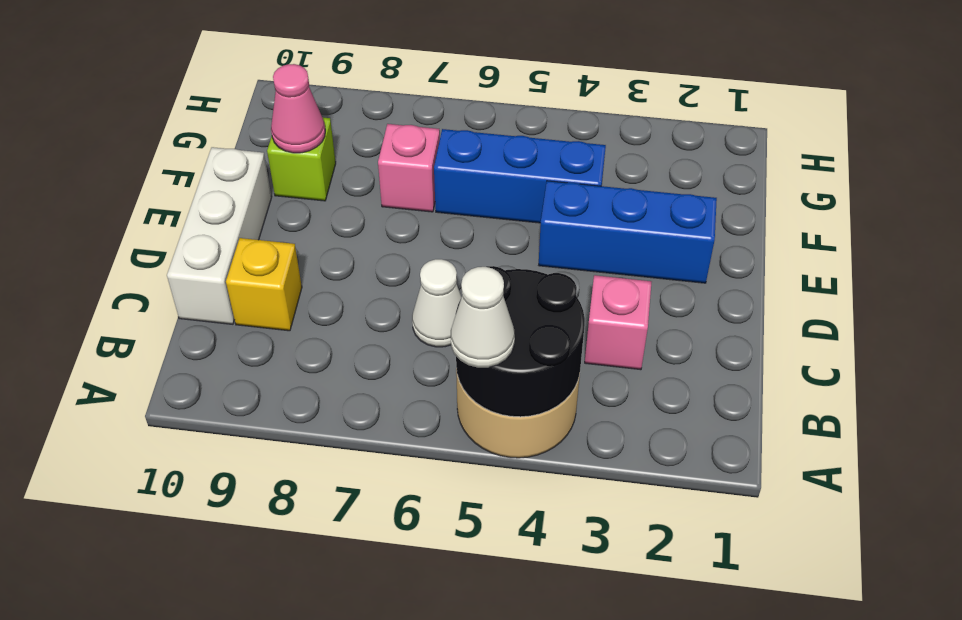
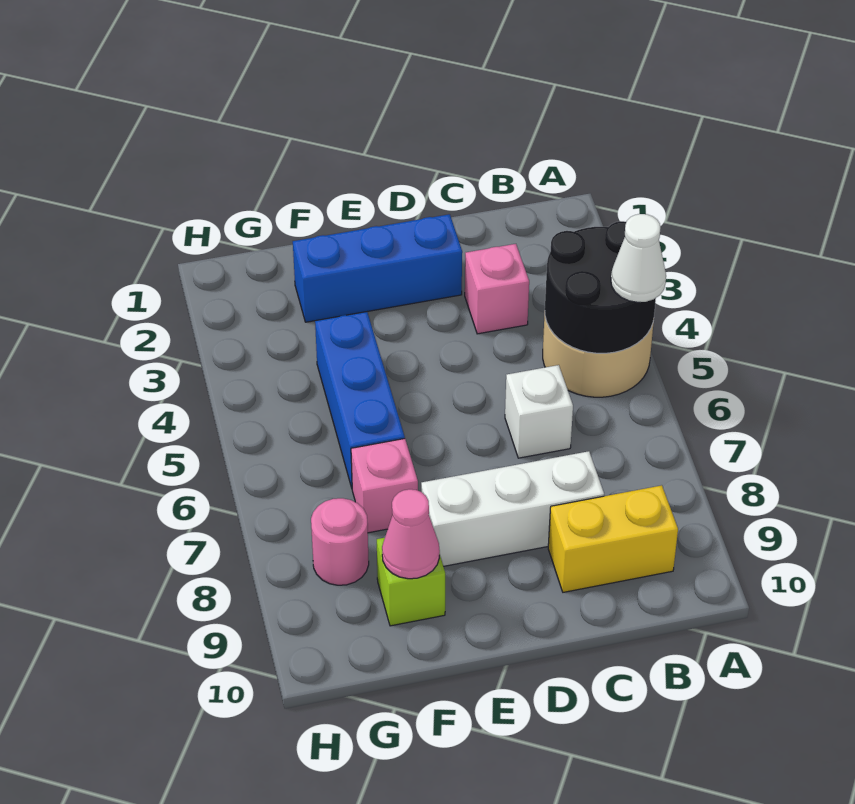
white cone C6 level 1 -> white brick C6 level 1
yellow brick C9 level 1 -> yellow brick B9:C9 level 1
white brick C10:E10 level 1 -> white brick C8:E8 level 1
blue brick E2:E4 level 1 -> blue brick D2:F2 level 1
none -> pink round brick G8 level 1

